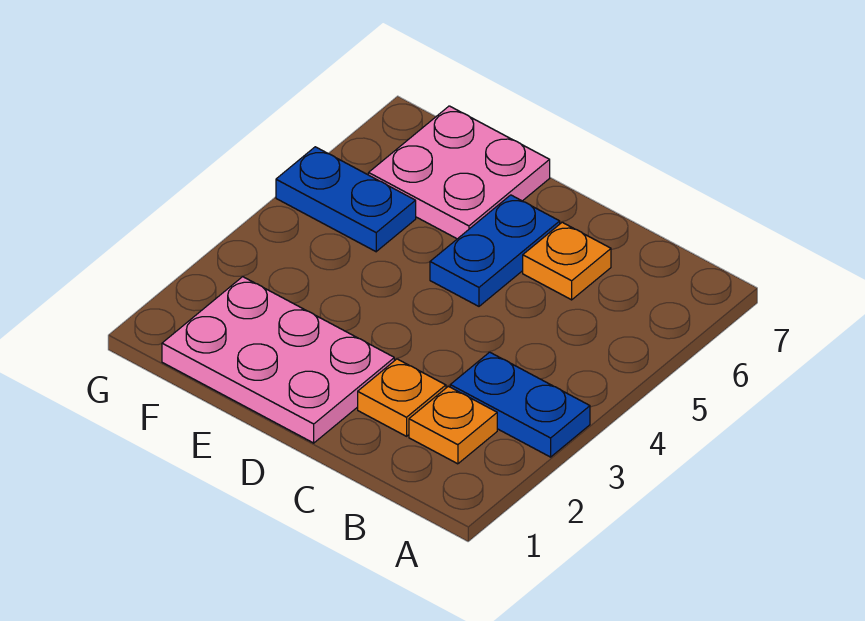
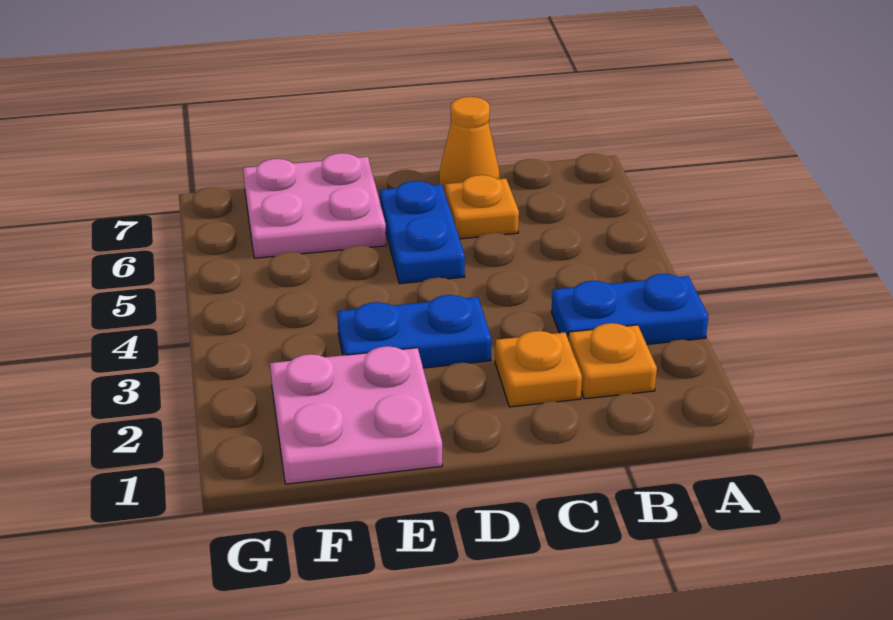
none -> orange cone C7 level 1
pink plate D1:F2 level 1 -> pink plate E1:F2 level 1
blue plate F5:G5 level 1 -> blue plate D3:E3 level 1

